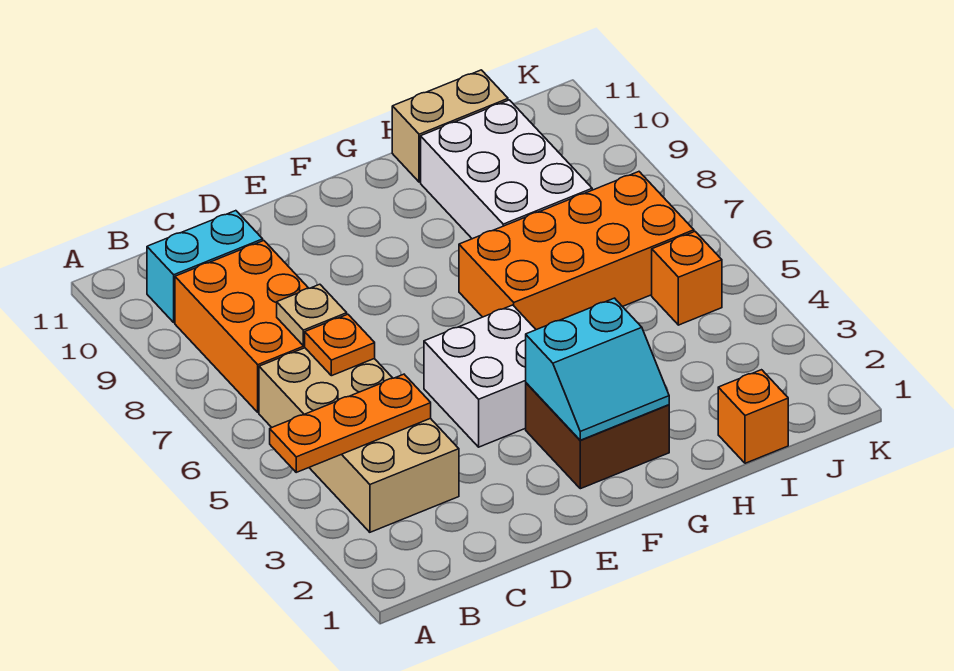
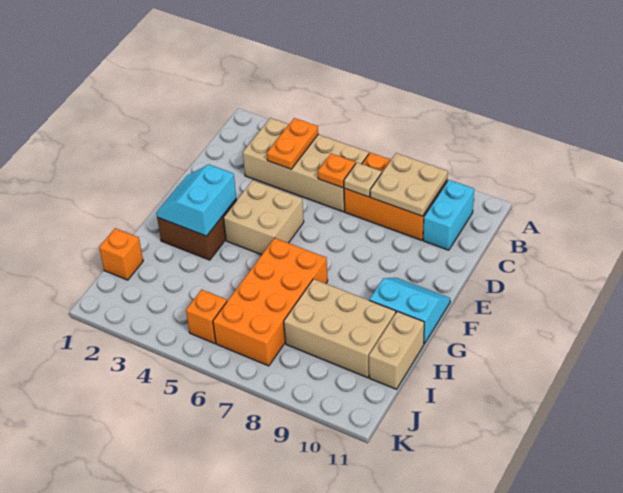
orange plate A4:C4 level 2 -> orange plate B4:C4 level 2
none -> tan plate B8:C9 level 2
white brick E4:F5 level 1 -> tan brick E4:F5 level 1
none -> cyan slope F10:G11 level 1 top G
white brick H8:I10 level 1 -> tan brick H8:I10 level 1

